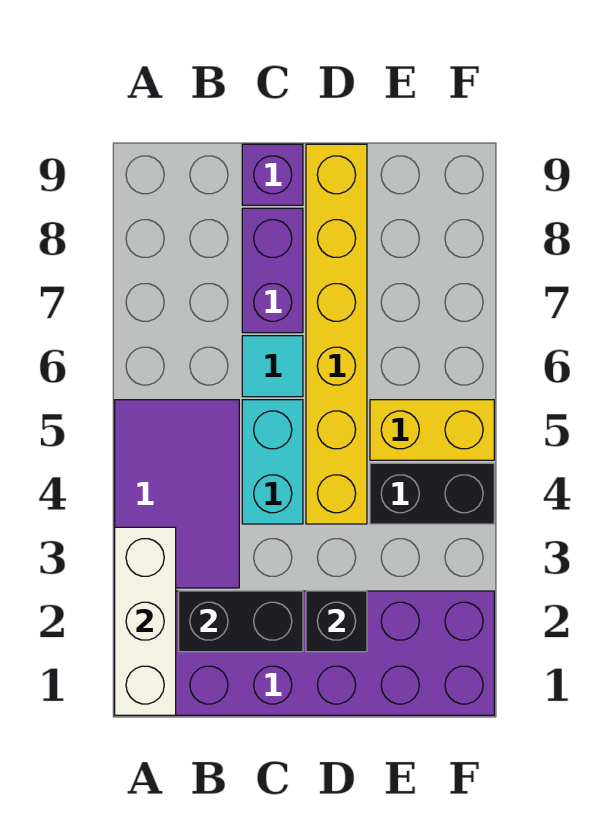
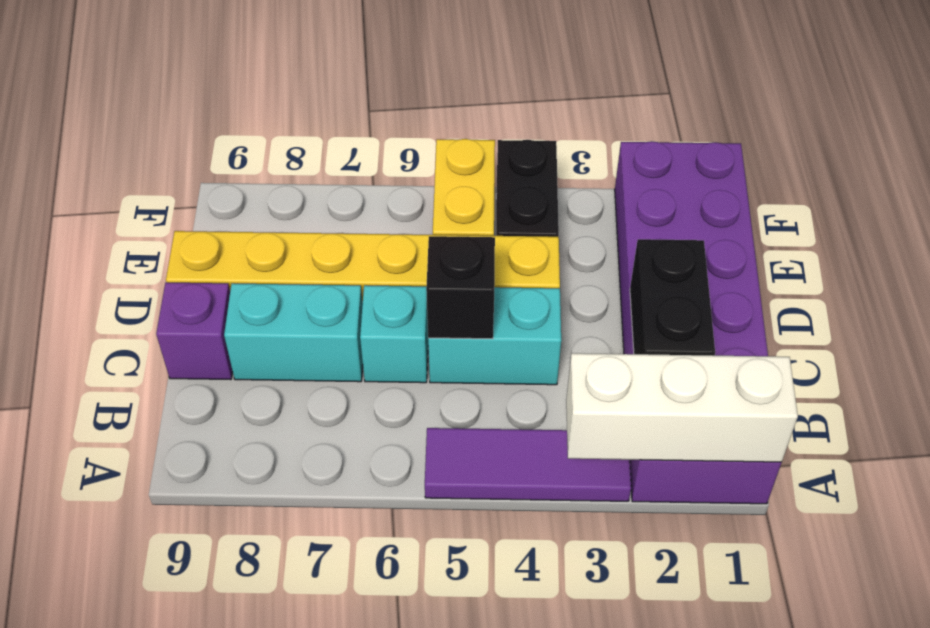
purple tile A3:B5 level 1 -> purple tile A3:A5 level 1
cyan tile C6 level 1 -> cyan brick C6 level 1
purple brick C7:C8 level 1 -> cyan brick C7:C8 level 1
black brick D2 level 2 -> black brick C5 level 2

